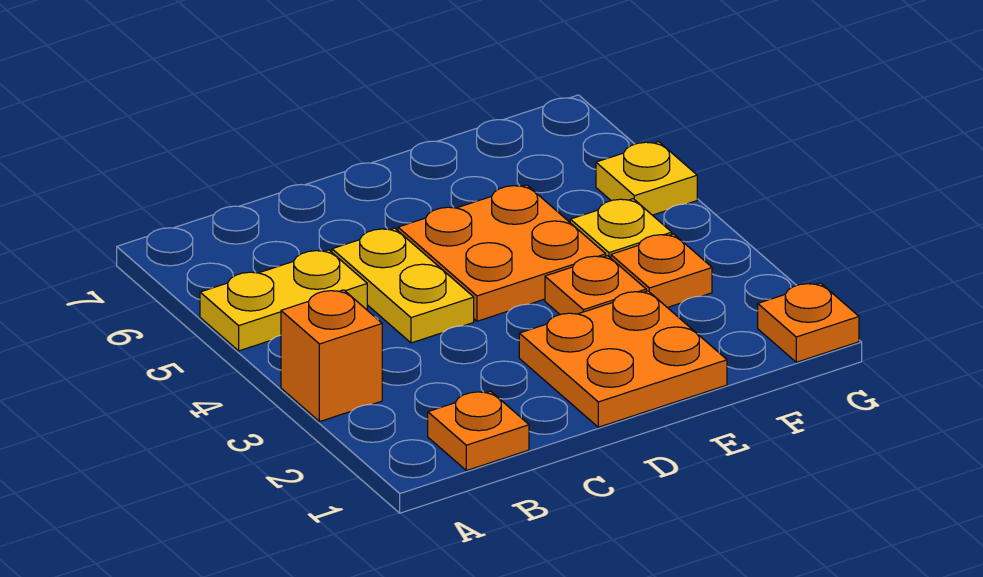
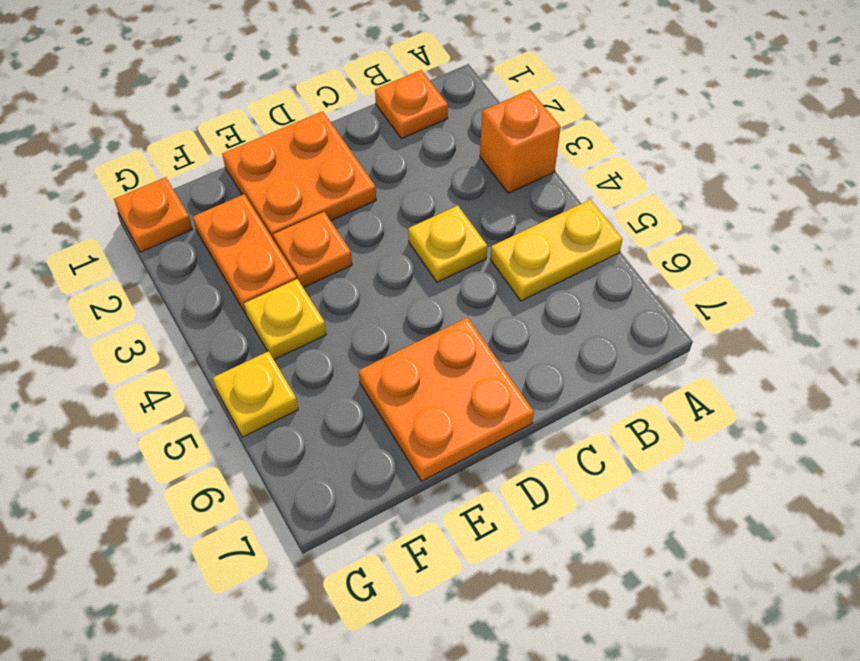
yellow plate C4:C5 level 1 -> yellow plate C4 level 1
orange plate D4:E5 level 1 -> orange plate D6:E7 level 1
orange plate F3 level 1 -> orange plate F2:F3 level 1

